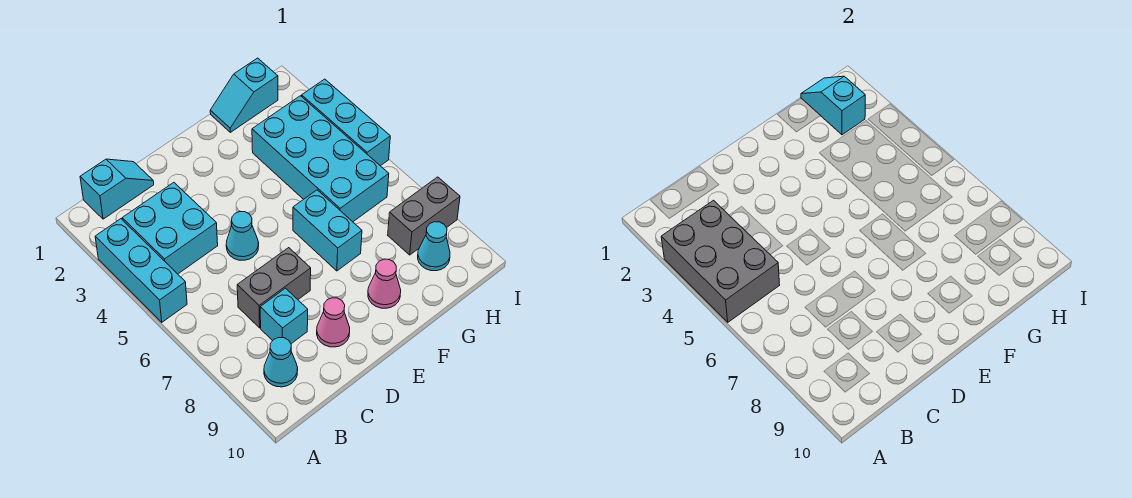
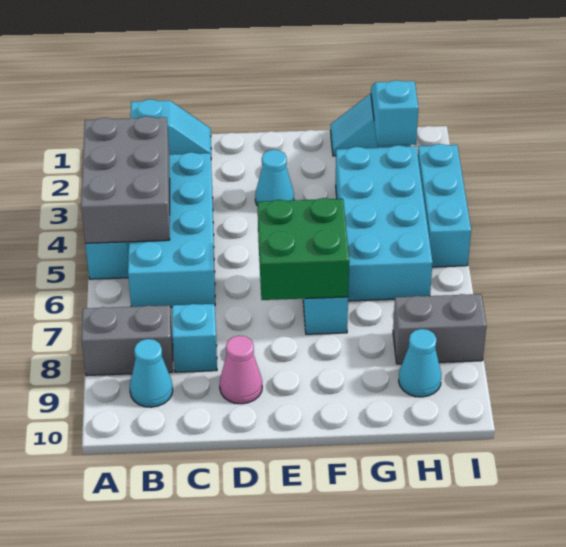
cyan brick B3:C4 level 1 -> cyan brick B3:C6 level 1
grey brick C7:D7 level 1 -> grey brick A8:B8 level 1
cyan cone D5 level 1 -> cyan cone E3 level 1
none -> green brick E6:F7 level 2
pink cone F9 level 1 -> none

